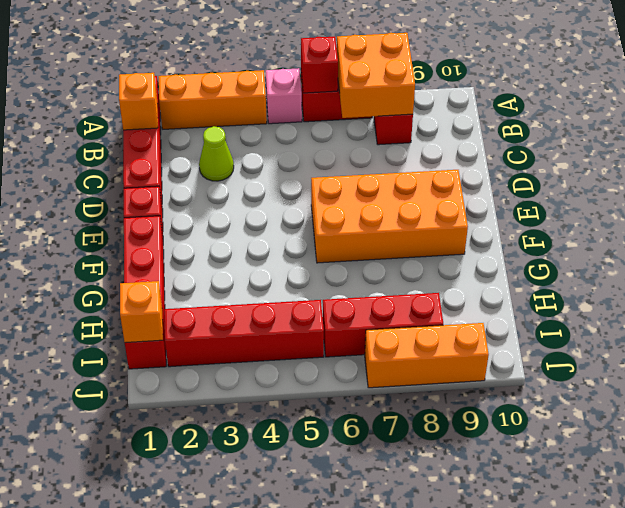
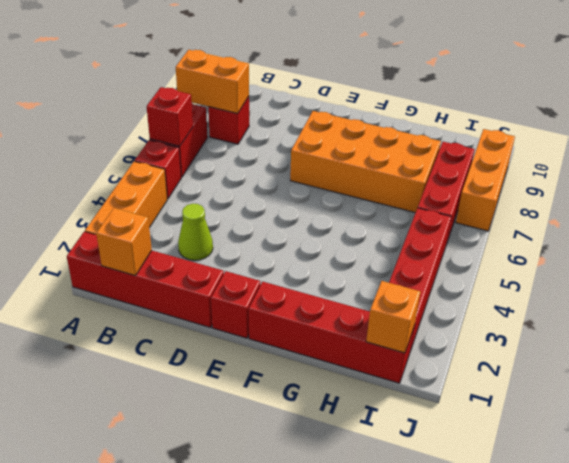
pink brick A5 level 1 -> red brick A5 level 1
orange brick A7:B8 level 2 -> orange brick A8:B8 level 2
orange brick E6:F9 level 1 -> orange brick E7:H8 level 1

